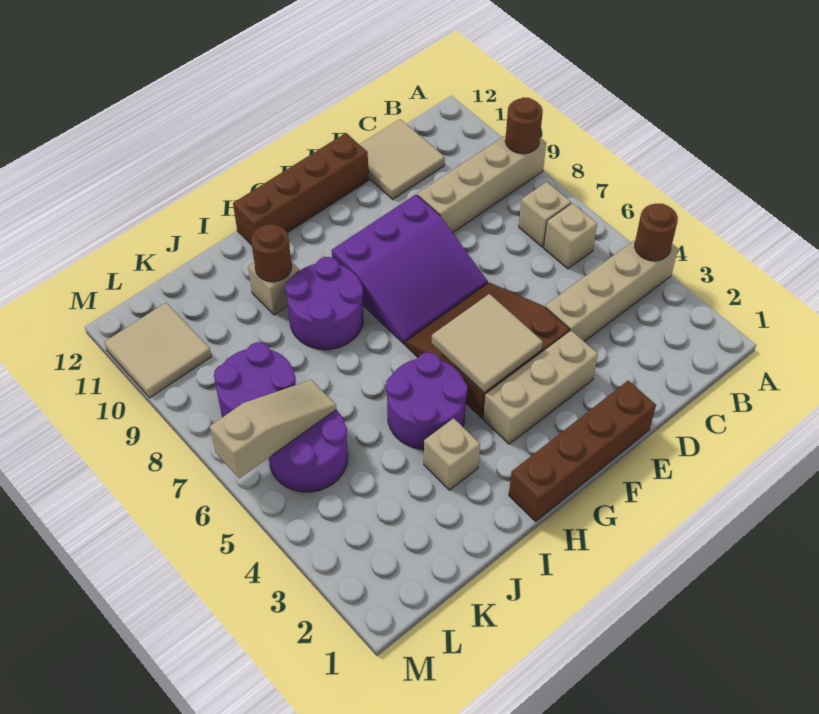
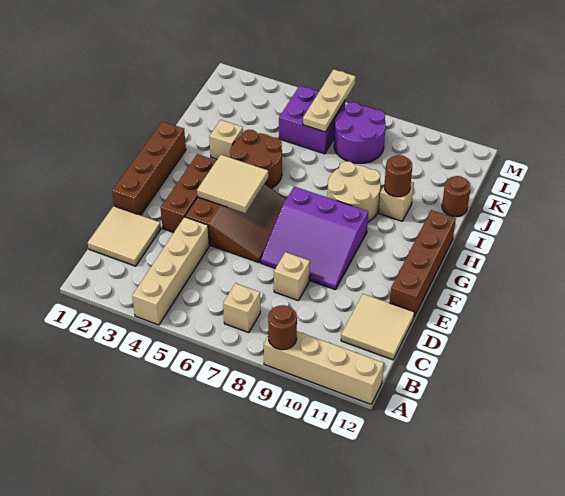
brown round brick A4 level 2 -> brown round brick J12 level 1
tan brick A9:D9 level 1 -> tan brick A9:A12 level 1
tan brick B6 level 1 -> tan brick D8 level 1
tan brick E3:G3 level 1 -> brown brick E3:G3 level 1
purple slope E7:G9 level 1 top 9 -> purple slope E7:G9 level 1 top G
purple round brick H4:I5 level 1 -> brown round brick H4:I5 level 1
purple round brick H8:I9 level 1 -> tan round brick H8:I9 level 1
purple round brick K5:L6 level 1 -> purple brick K5:L6 level 1
tan slope K6:M6 level 2 top M -> tan plate K6:M6 level 2
tan tile L10:M11 level 1 -> tan tile C1:D2 level 1

